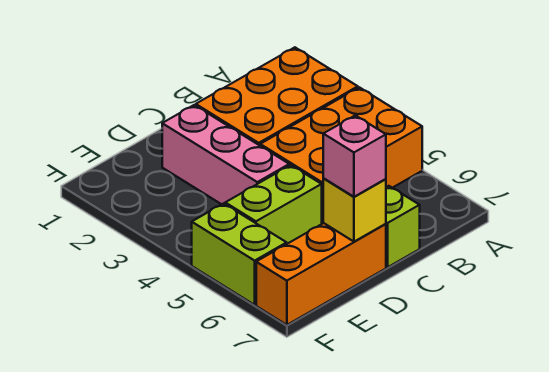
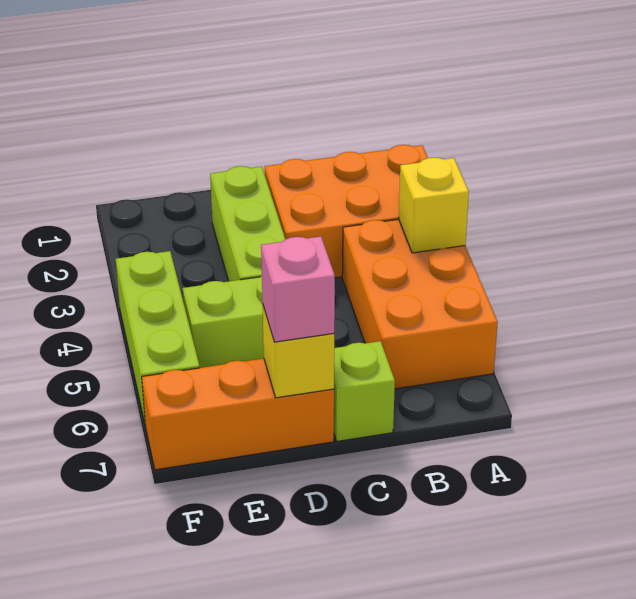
orange brick A4:C5 level 1 -> orange brick A4:B6 level 1
none -> yellow brick A4 level 2
pink brick D2:D4 level 1 -> lime brick D2:D4 level 1
lime brick F5:F6 level 1 -> lime brick F4:F6 level 1

